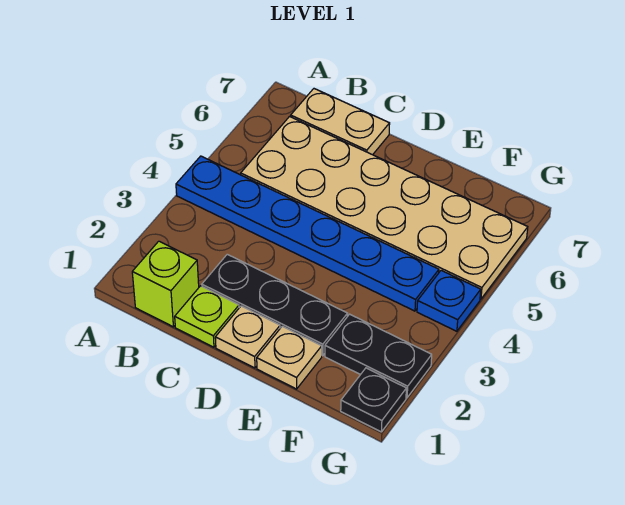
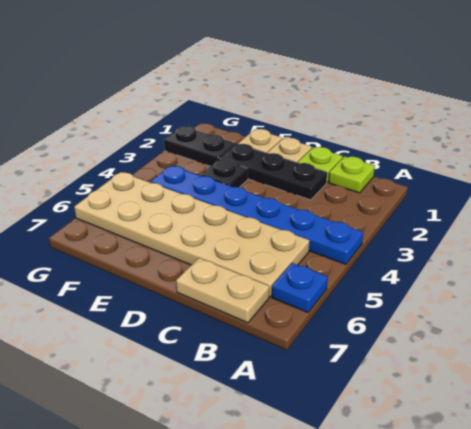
lime brick B1 level 1 -> lime plate B1 level 1
black plate G1 level 1 -> black plate E3 level 1
blue plate G4 level 1 -> blue plate A6 level 1

